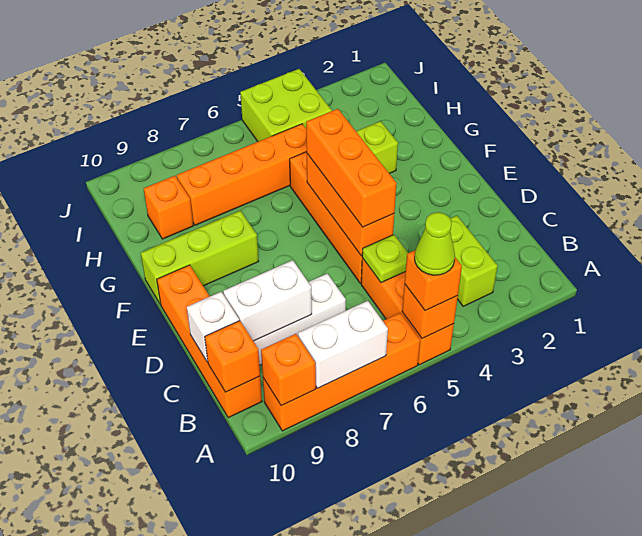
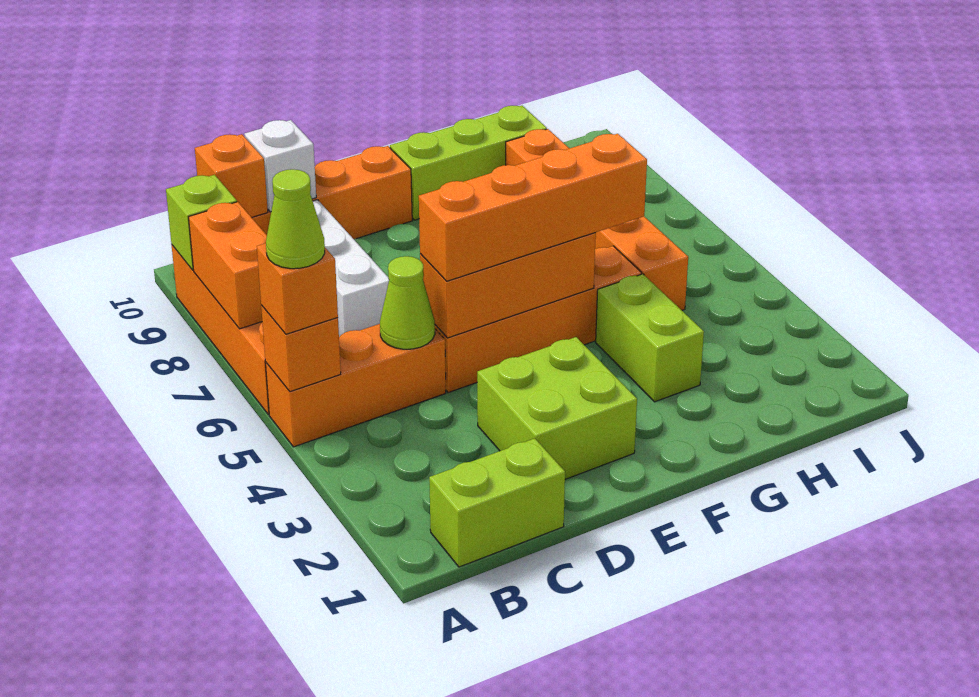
white brick A7:A8 level 2 -> orange brick A7:A8 level 2
orange brick A9 level 2 -> lime brick A9 level 2
lime brick B3:C3 level 1 -> lime brick B1:C1 level 1
lime plate C5 level 2 -> lime cone C5 level 2
white brick C8:C9 level 2 -> none
orange brick D5:F5 level 3 -> orange brick D5:G5 level 3
lime brick F8:F10 level 1 -> lime brick F10:H10 level 1
lime brick I4:J5 level 1 -> lime brick D2:E3 level 1

